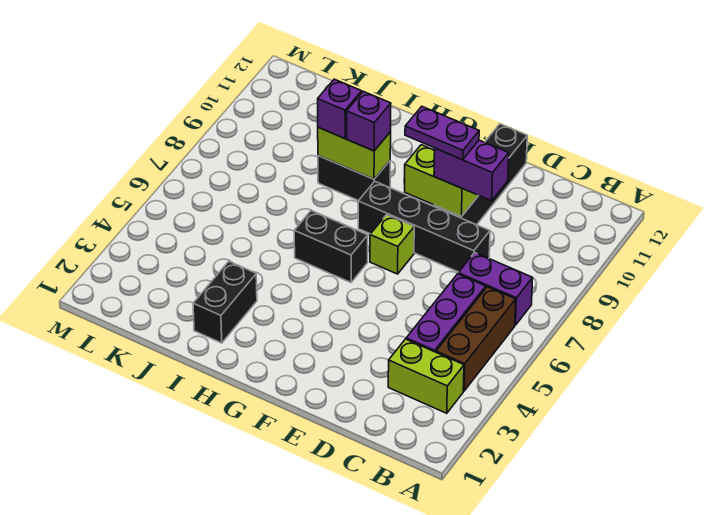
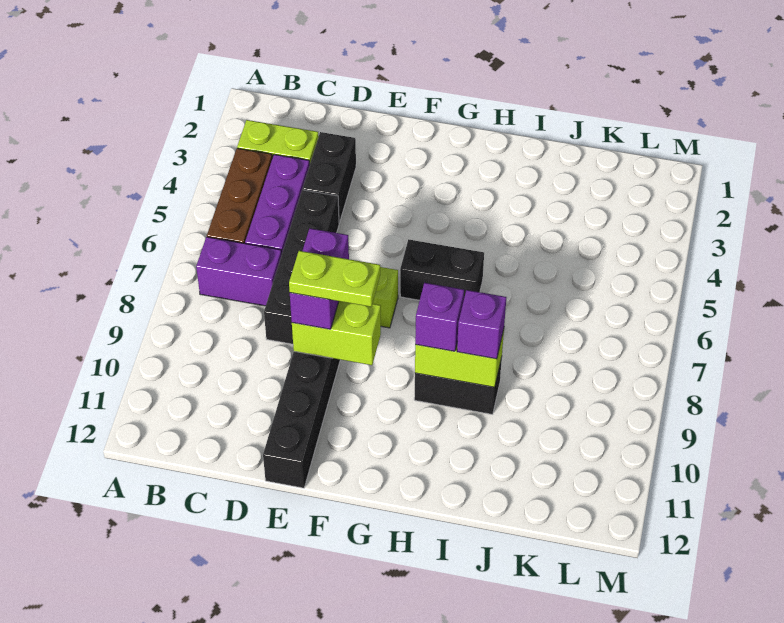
black brick D8:G8 level 1 -> black brick D5:D8 level 1
purple brick D9:E9 level 3 -> purple brick E8:E9 level 3
purple plate E9:F9 level 4 -> lime plate E9:F9 level 4
black brick I2:I3 level 1 -> black brick D3:D4 level 1

